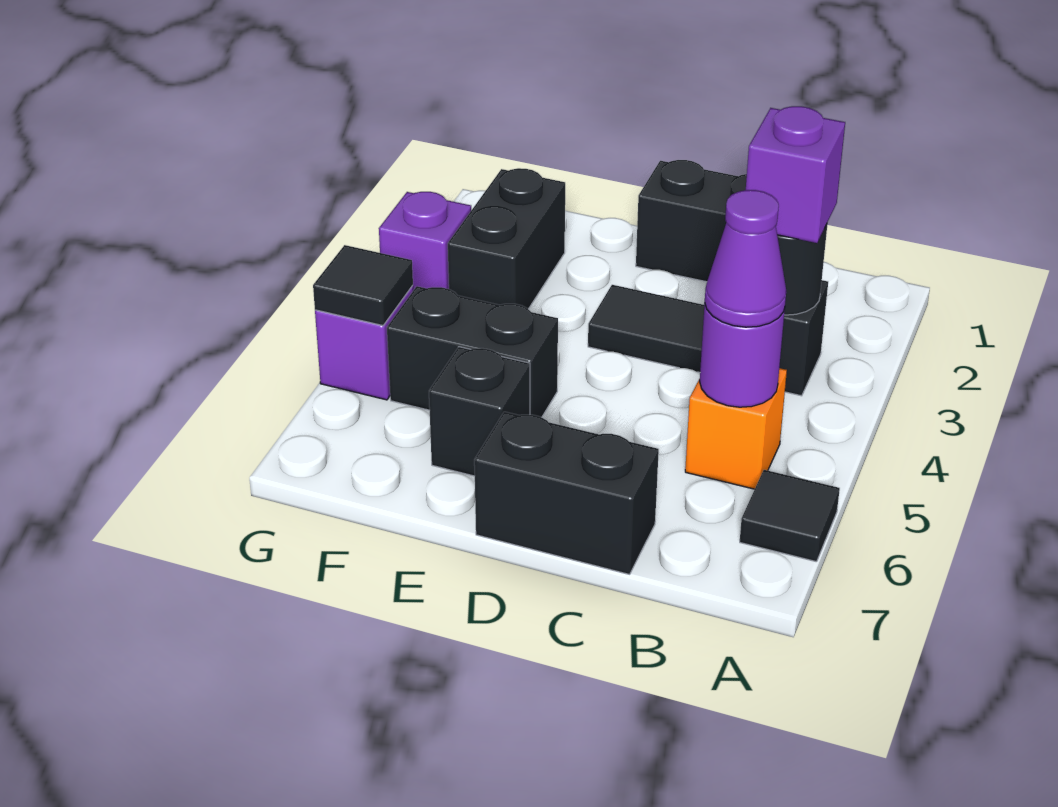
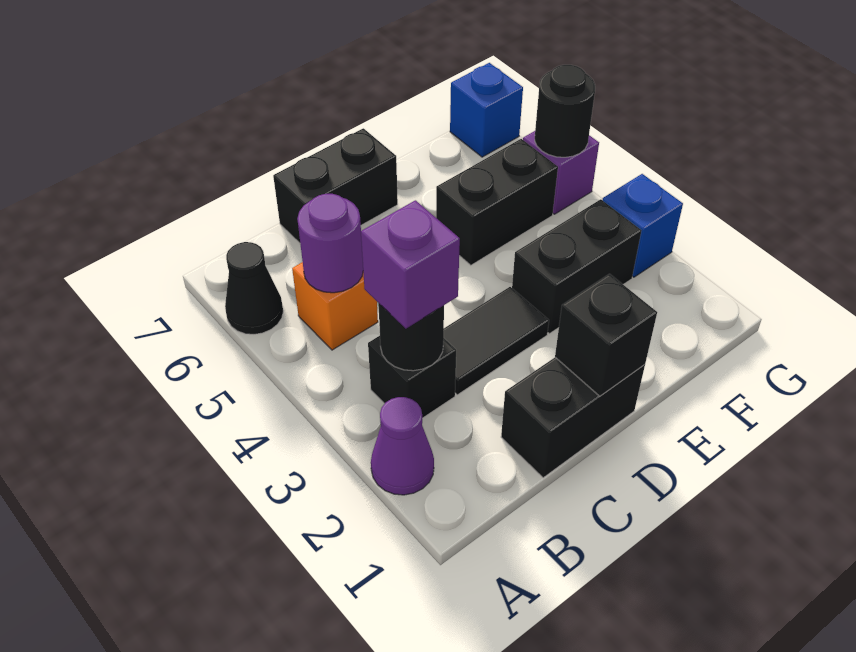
black tile A6 level 1 -> black cone A6 level 1
purple cone B5 level 3 -> purple cone A2 level 1
black brick E6 level 1 -> black brick D1 level 2
black brick F2:F3 level 1 -> black brick E3:F3 level 1
purple brick G3 level 1 -> blue brick G3 level 1
black tile G5 level 2 -> black round brick G5 level 2
none -> blue brick G7 level 1

